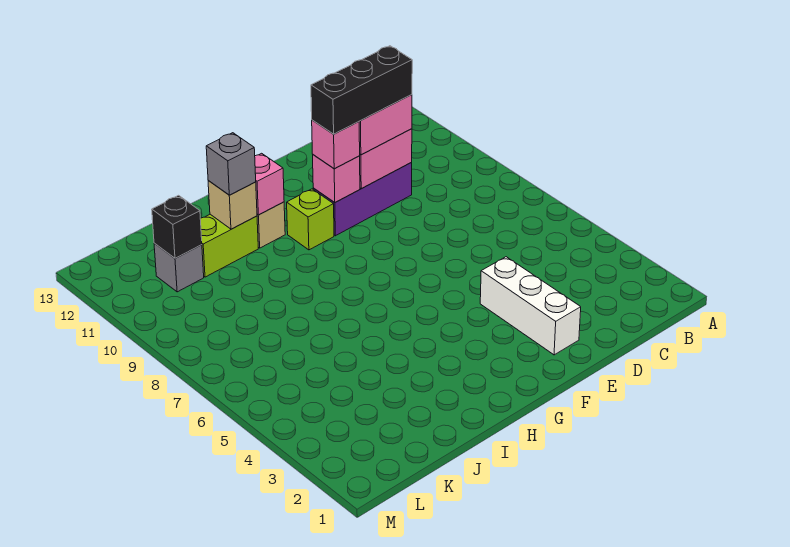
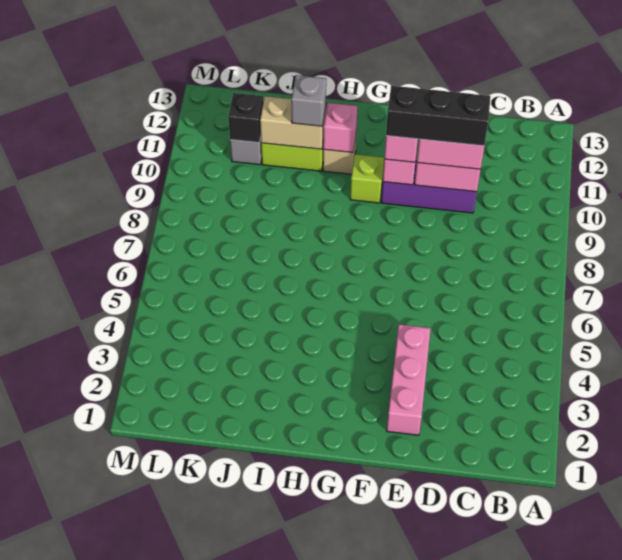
white brick E2:E4 level 1 -> pink brick E2:E4 level 1
tan brick I11 level 2 -> tan brick I11:J11 level 2

